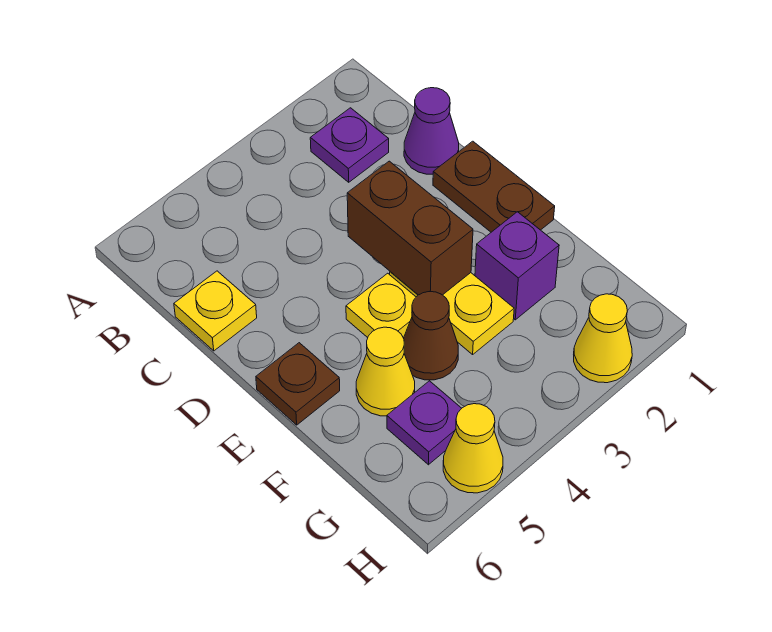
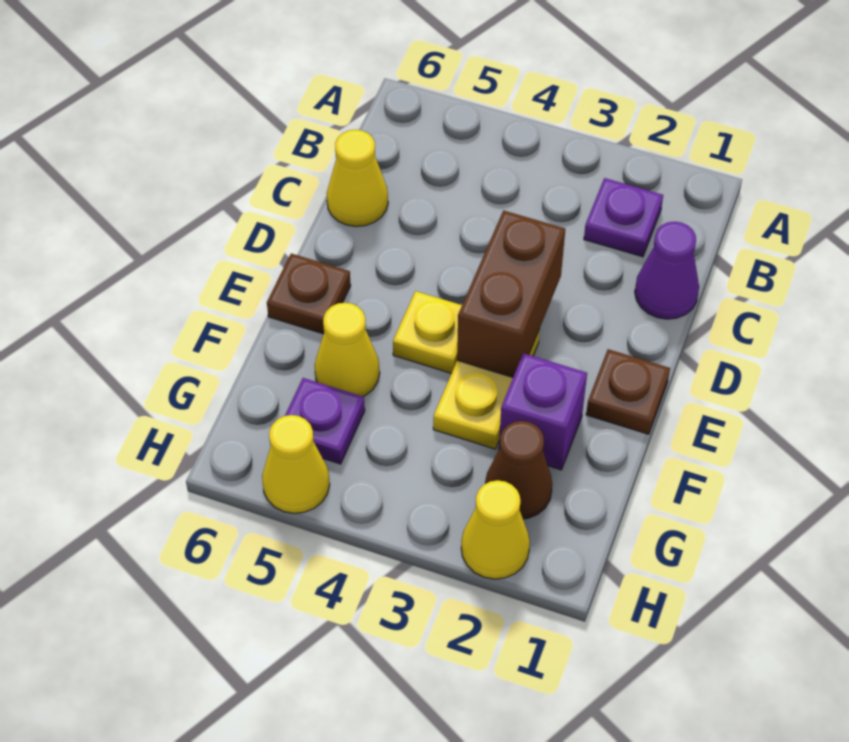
yellow plate C6 level 1 -> yellow cone C6 level 1
brown plate D1:E1 level 1 -> brown plate E1 level 1
brown cone F4 level 1 -> brown cone G2 level 1

